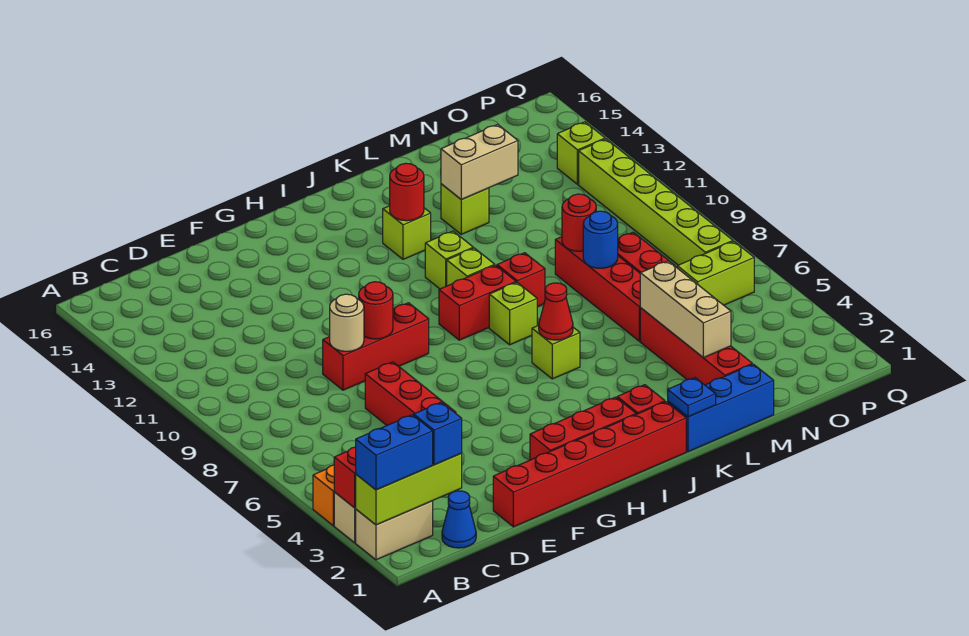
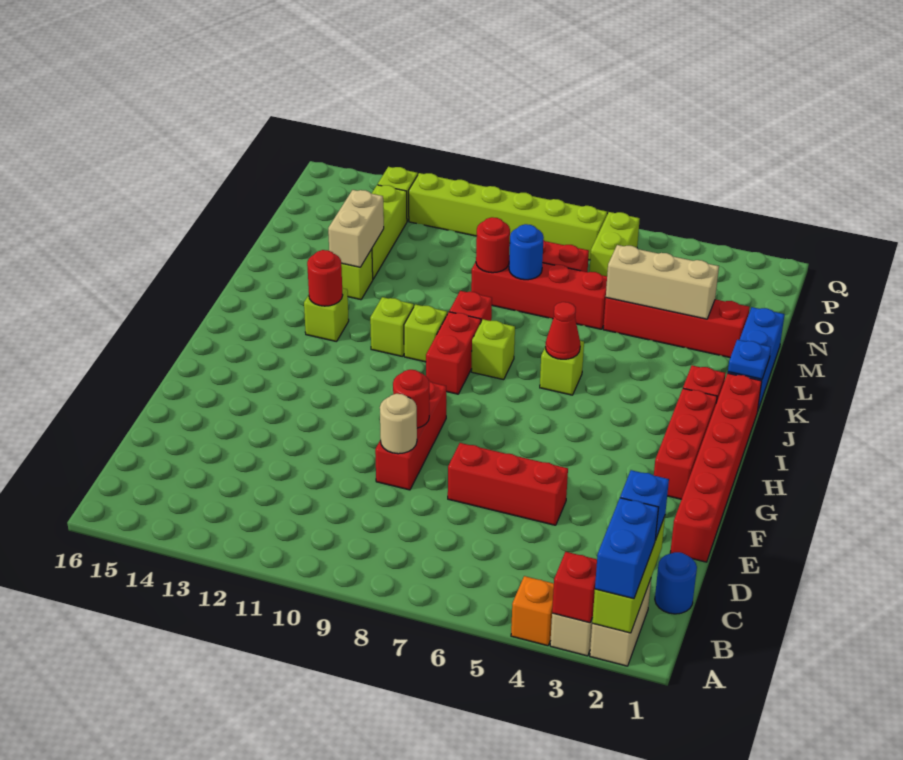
blue cone C1 level 1 -> blue round brick C1 level 1
none -> lime brick M13:O13 level 1

